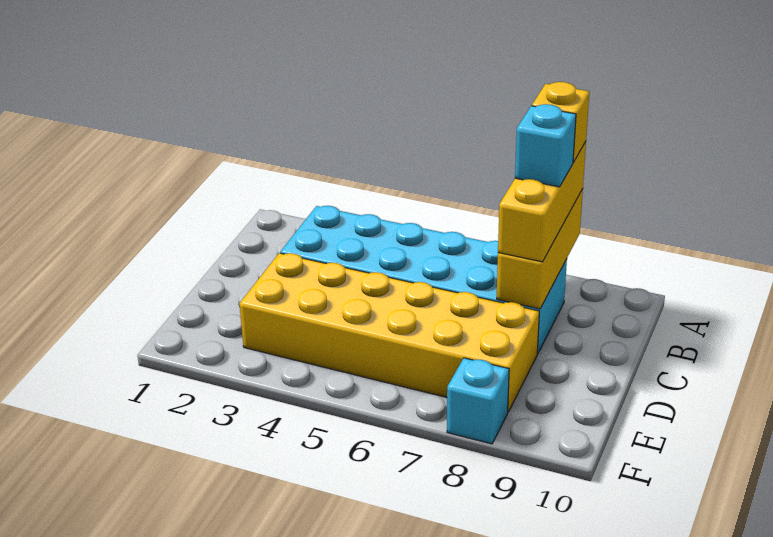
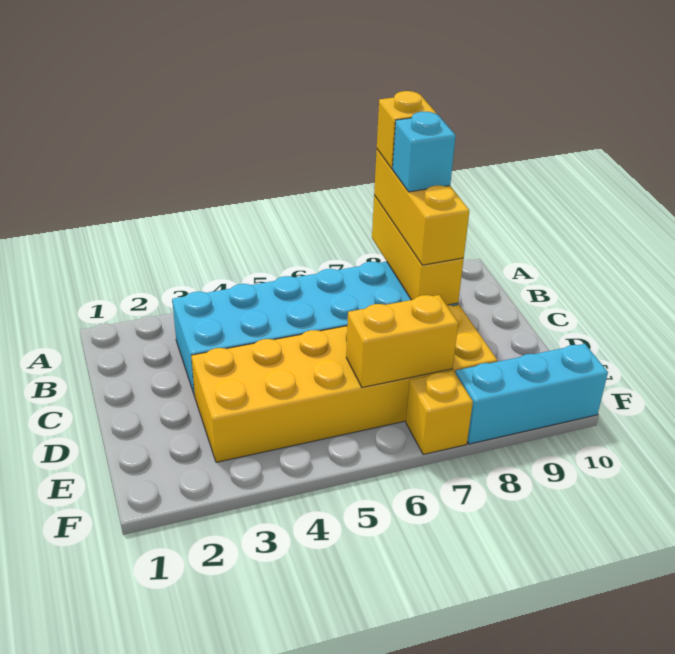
none -> yellow brick E6:E7 level 2
none -> yellow brick F7 level 1
cyan brick F8 level 1 -> cyan brick F8:F10 level 1

